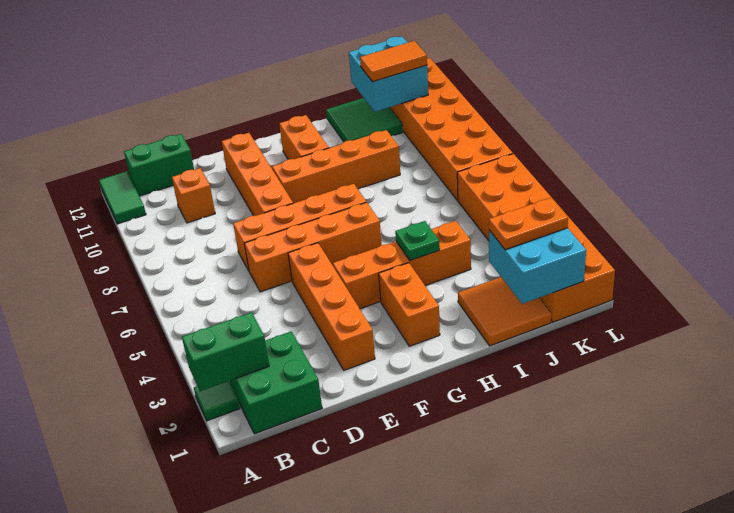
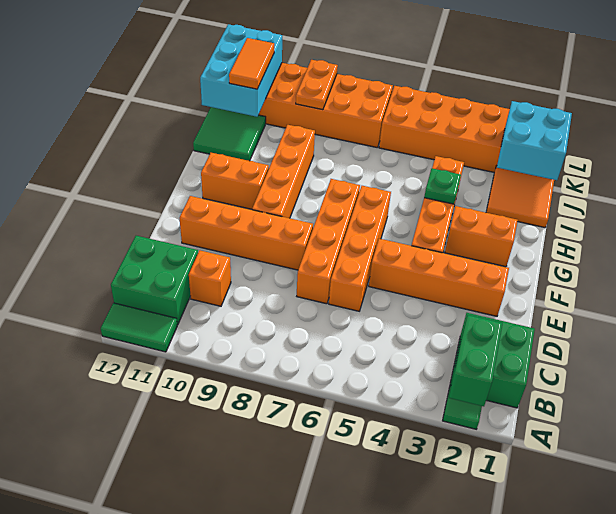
green brick B12:C12 level 1 -> green brick B11:C12 level 1
orange plate J2:K2 level 3 -> orange plate K9:L9 level 2
cyan brick J11:K12 level 2 -> cyan brick J11:L12 level 2

